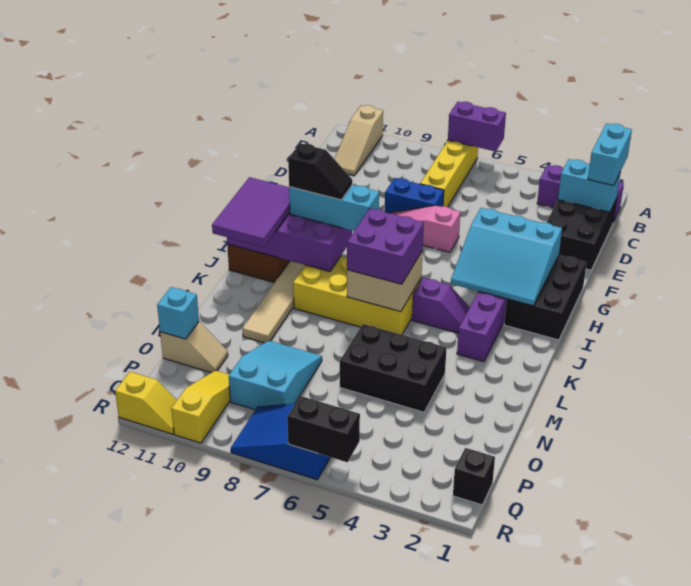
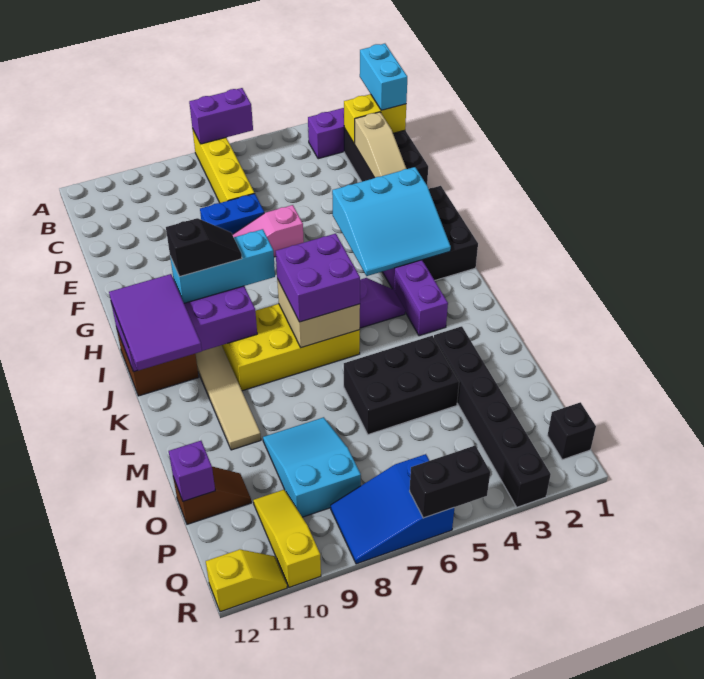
tan slope A11:C11 level 1 top A -> tan slope D2:F2 level 2 top D
cyan brick C1:C2 level 2 -> yellow brick C1:C2 level 2
none -> black brick M3:R3 level 1
tan slope O11:O12 level 1 top 12 -> brown slope O11:O12 level 1 top 12
cyan brick O12 level 2 -> purple brick O12 level 2

